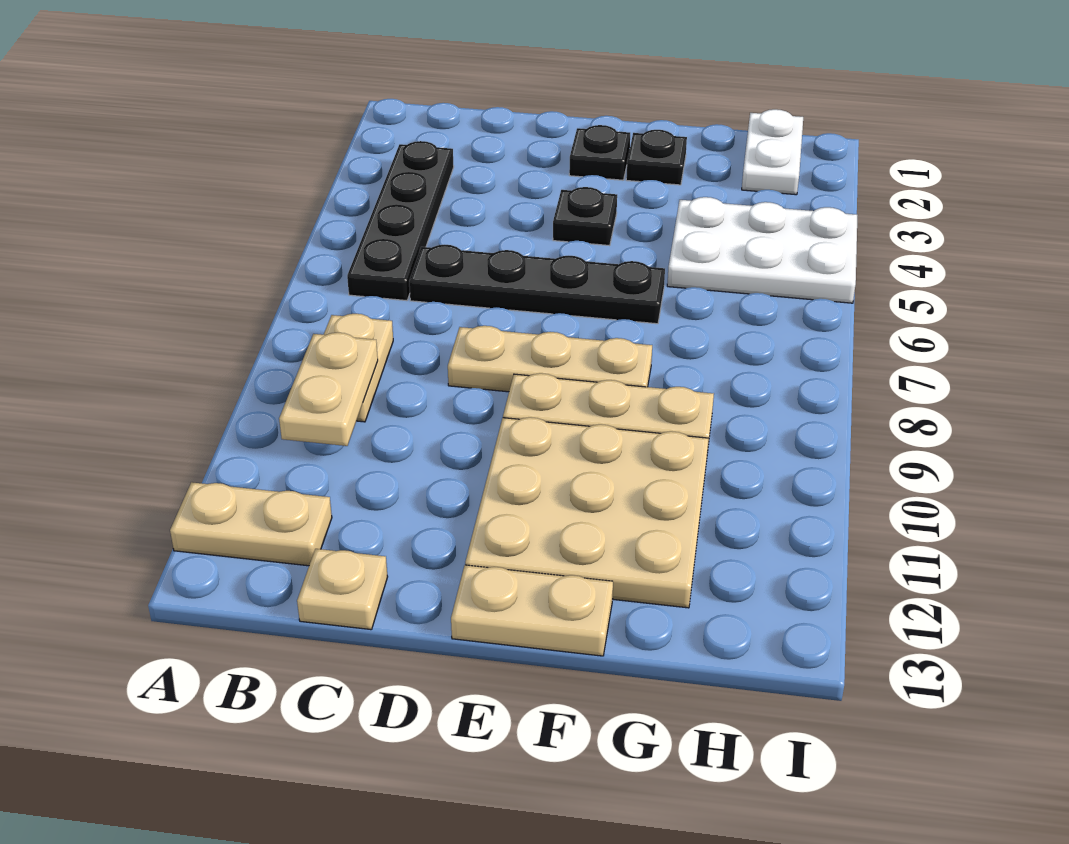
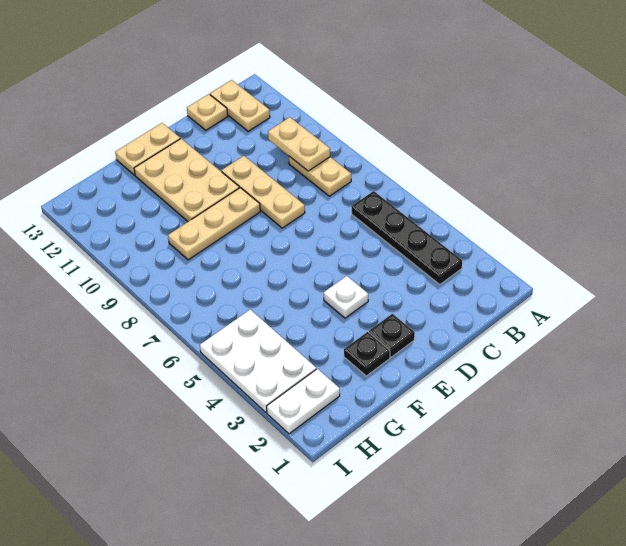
tan plate A12:B12 level 1 -> tan plate B12:B13 level 1
black plate C6:F6 level 1 -> none
tan plate D8:F8 level 1 -> tan plate D8:D10 level 1
black plate E4 level 1 -> white plate E4 level 1
tan plate E10:G12 level 1 -> tan plate E10:F12 level 1
white plate G4:I5 level 1 -> white plate H3:I5 level 1
white plate H1:H2 level 1 -> white plate H2:I2 level 1

